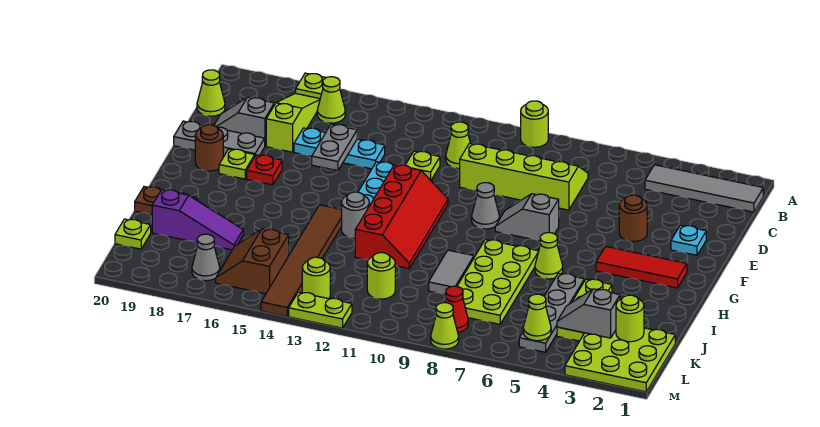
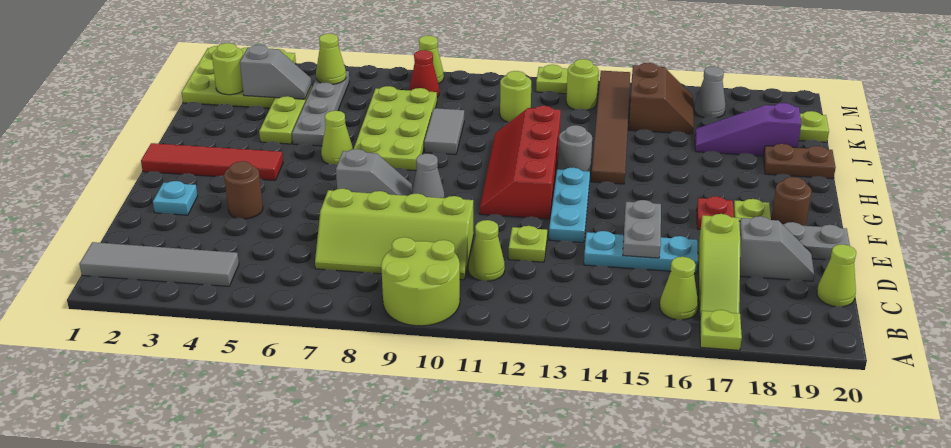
lime round brick A9 level 1 -> lime round brick A9:B10 level 1
red tile G2:G4 level 1 -> red tile G1:G4 level 1

